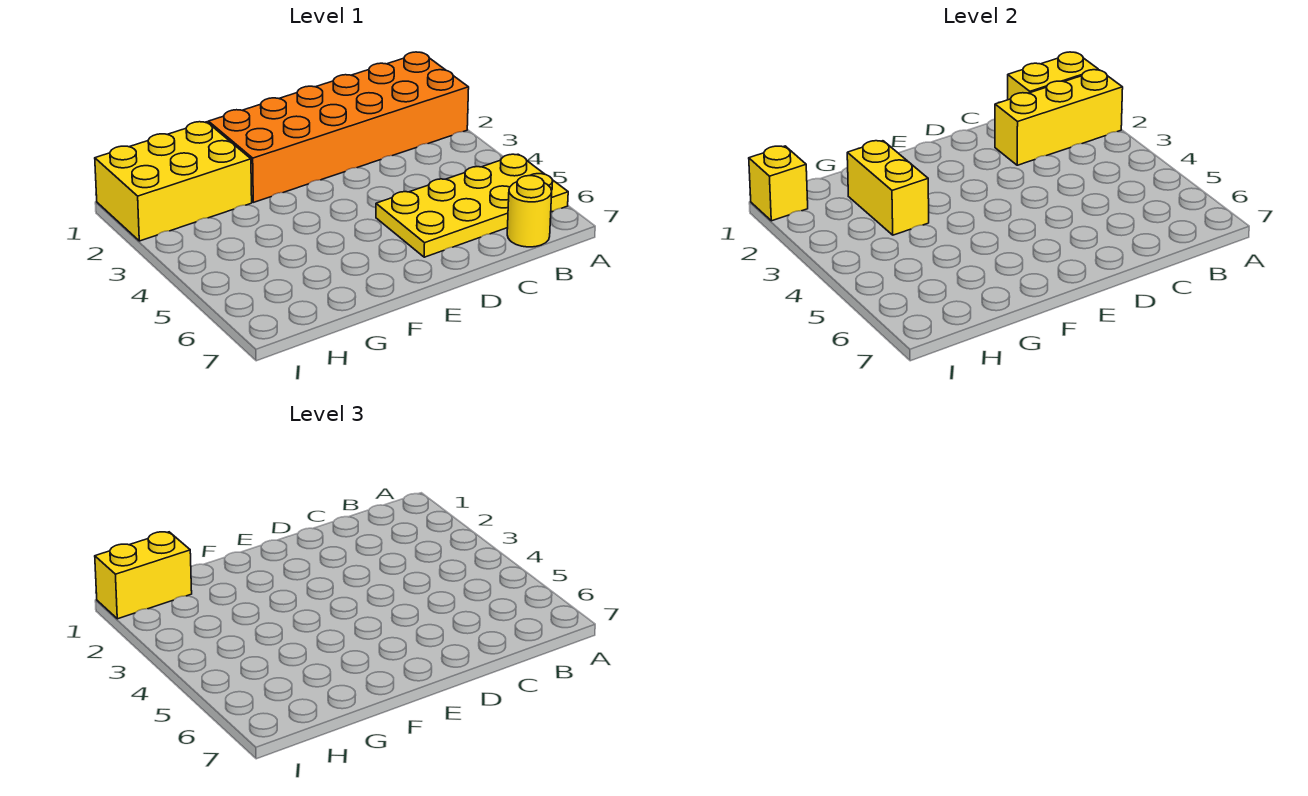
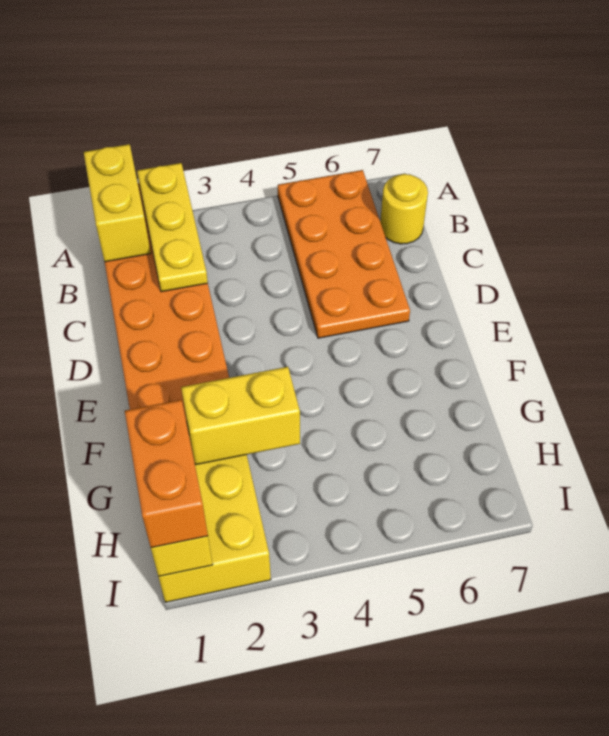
yellow brick A2:C2 level 2 -> yellow plate A2:C2 level 2
yellow plate A5:D6 level 1 -> orange plate A5:D6 level 1
yellow brick H1:I1 level 3 -> orange brick H1:I1 level 3

